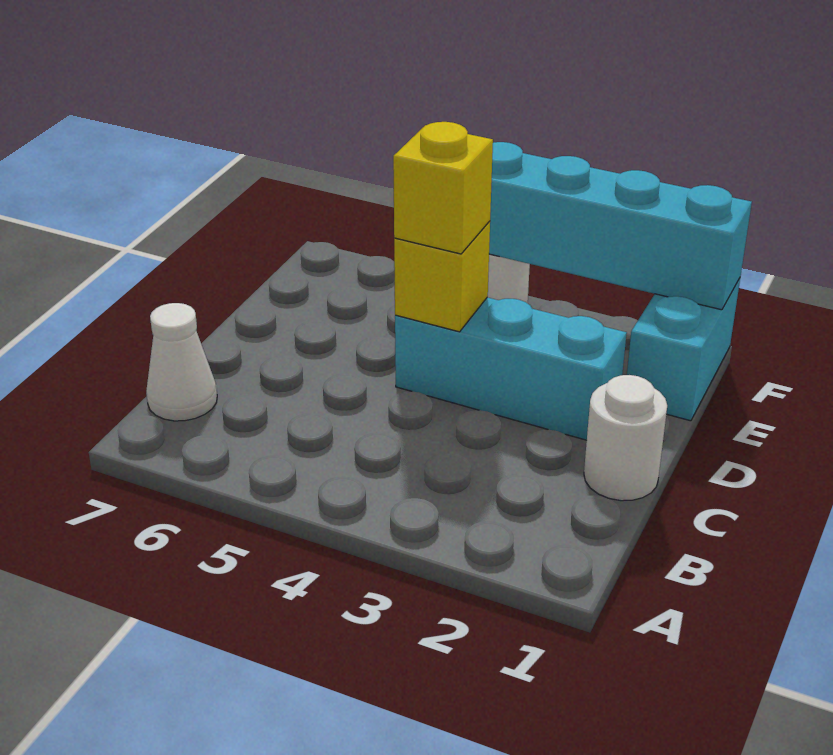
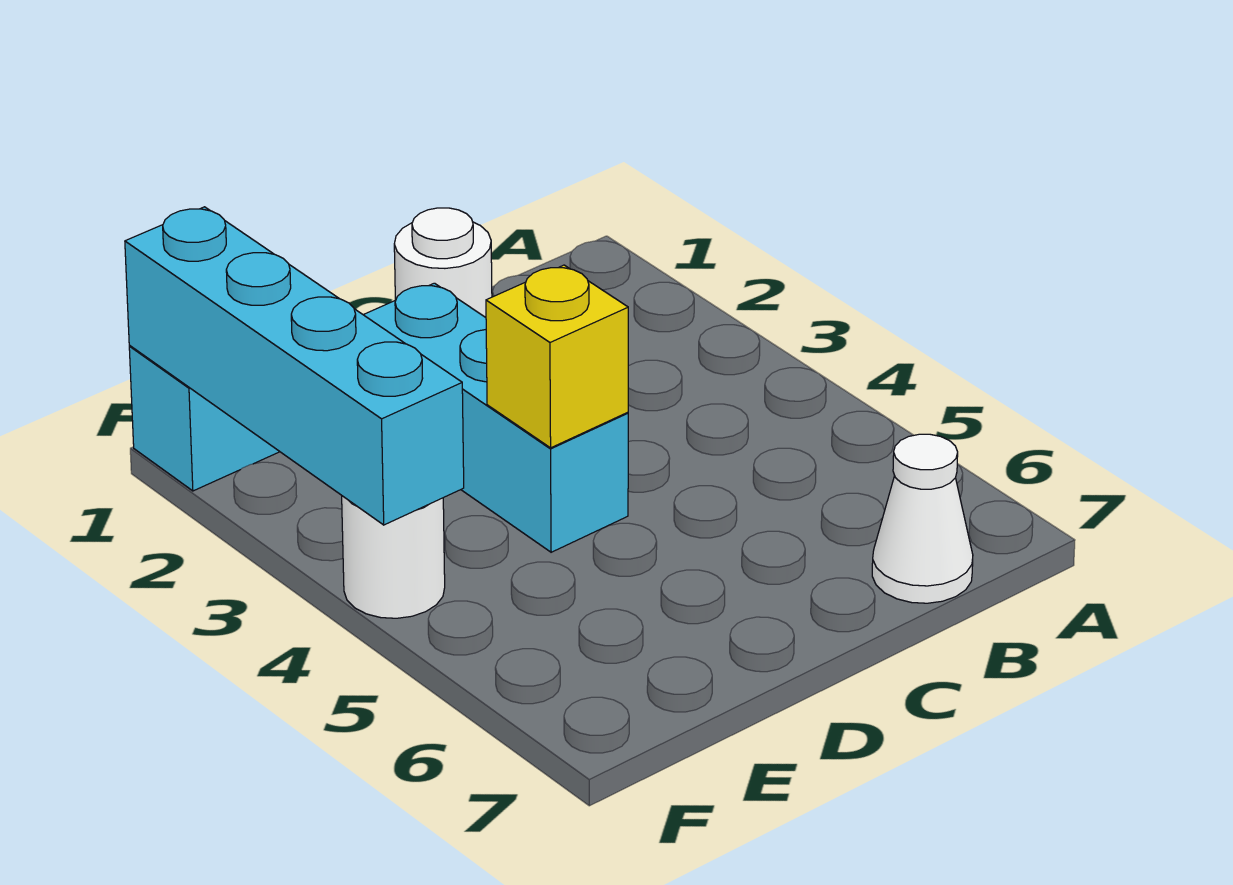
yellow brick D4 level 3 -> none

